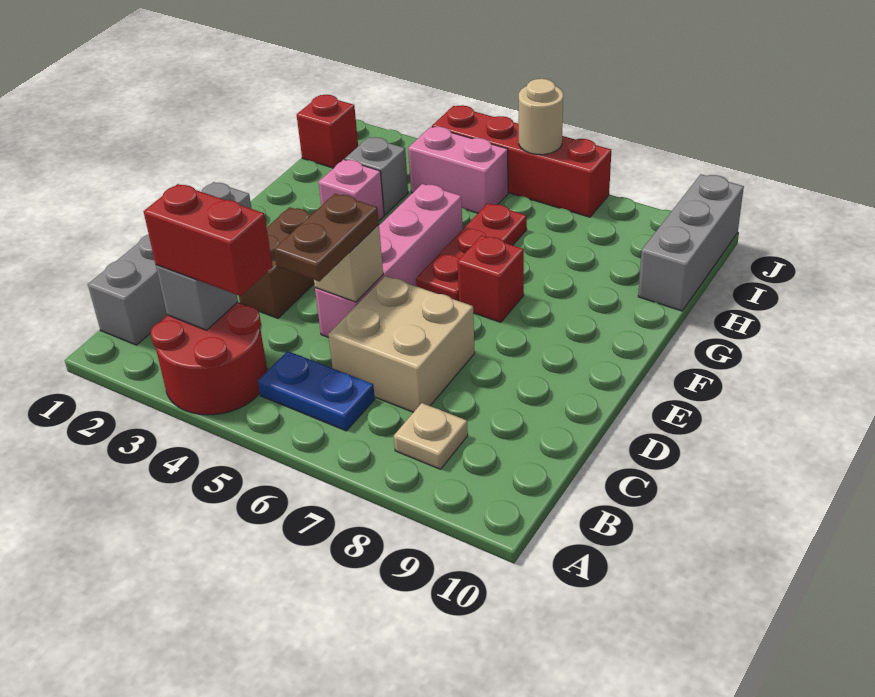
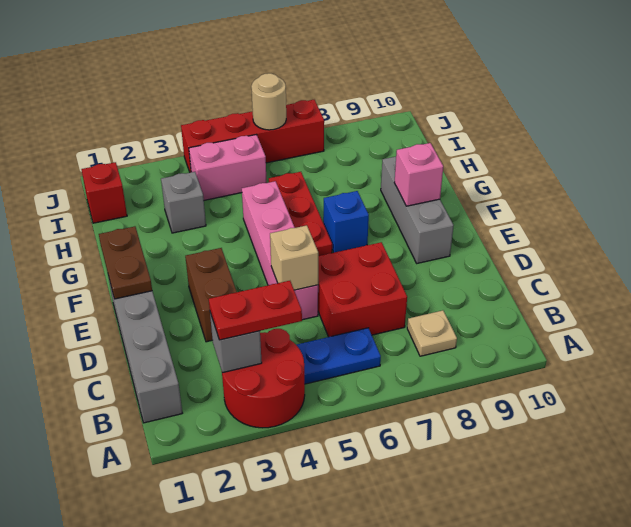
red brick B3:B4 level 3 -> red plate B3:B4 level 3
brown plate C5:D5 level 3 -> brown plate E1:F1 level 2
tan brick C6:D7 level 1 -> red brick C6:D7 level 1
red brick F7 level 1 -> blue brick F7 level 1
pink brick G3 level 1 -> pink brick F9 level 2
grey brick H10:J10 level 1 -> grey brick E9:G9 level 1

